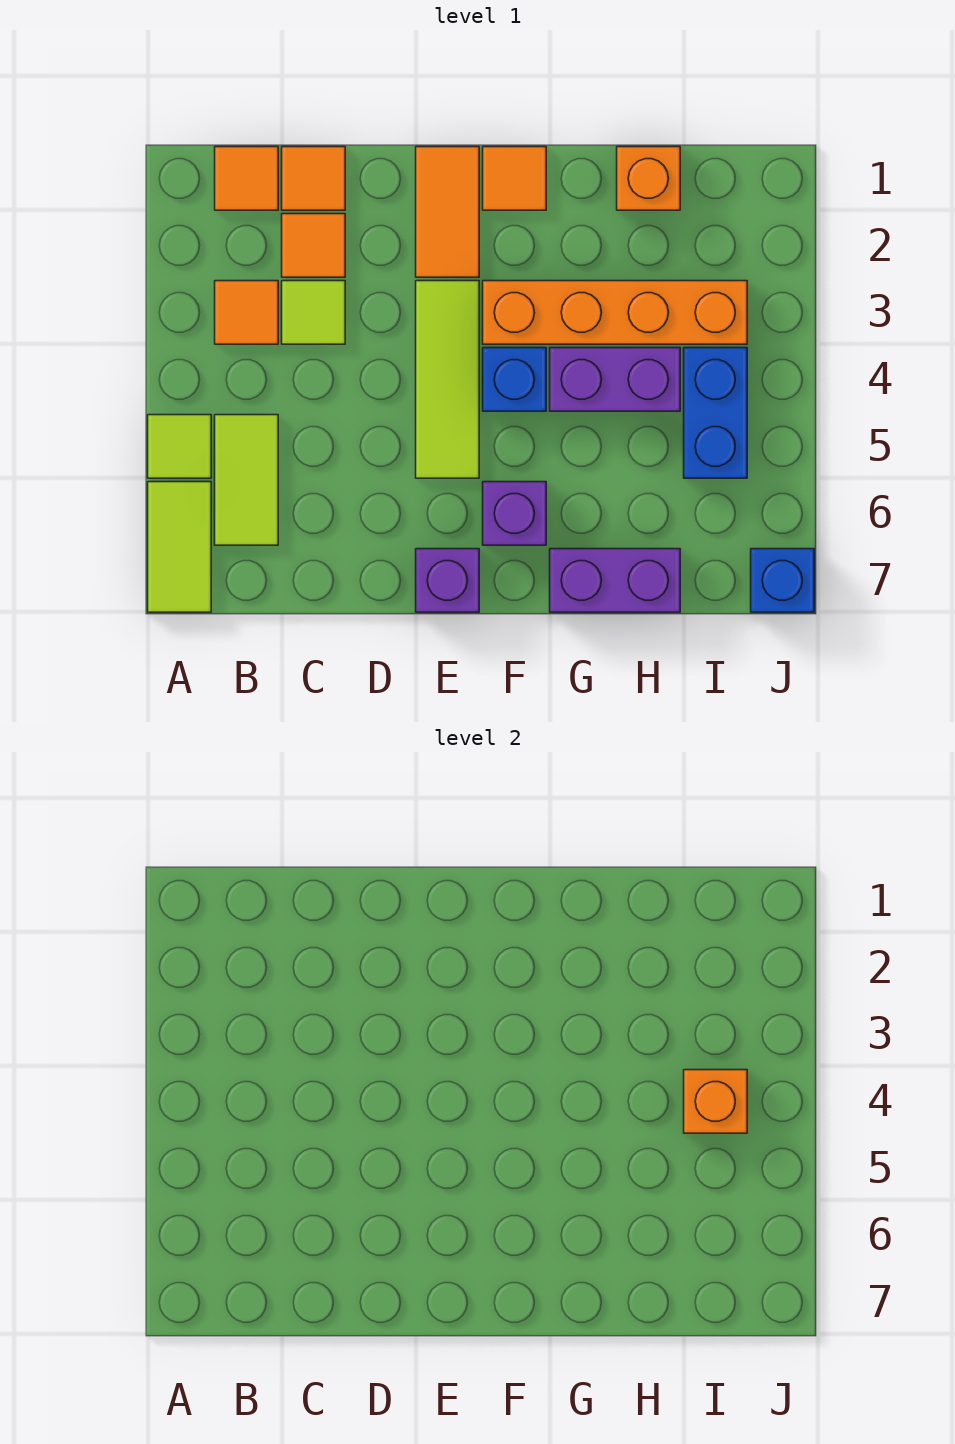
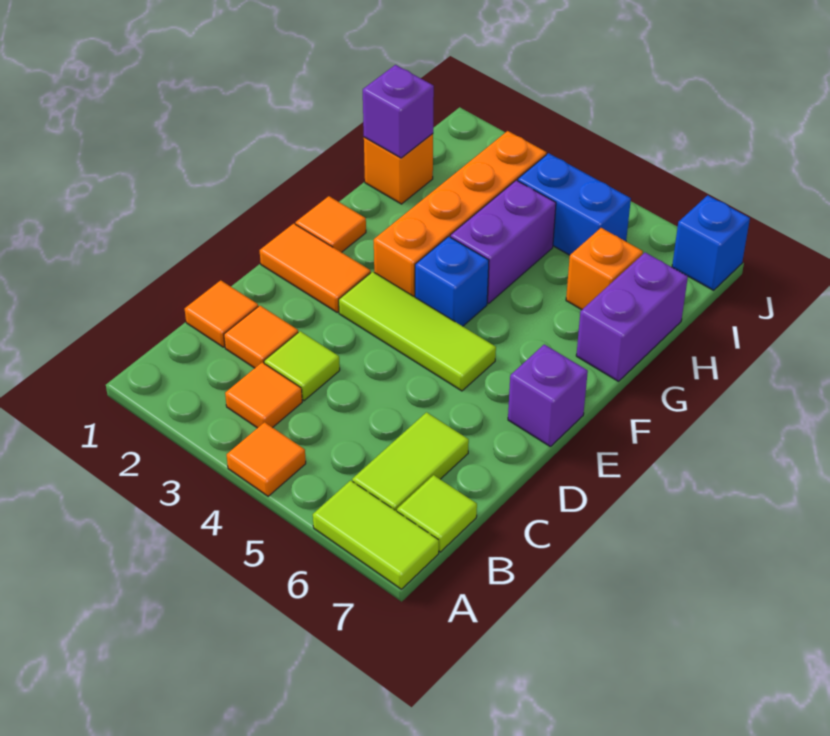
lime tile A5 level 1 -> lime tile B7 level 1
orange tile B1 level 1 -> orange tile A4 level 1
lime tile B5:B6 level 1 -> lime tile B6:C6 level 1
purple brick F6 level 1 -> purple brick H1 level 2
orange brick I4 level 2 -> orange brick H6 level 1

